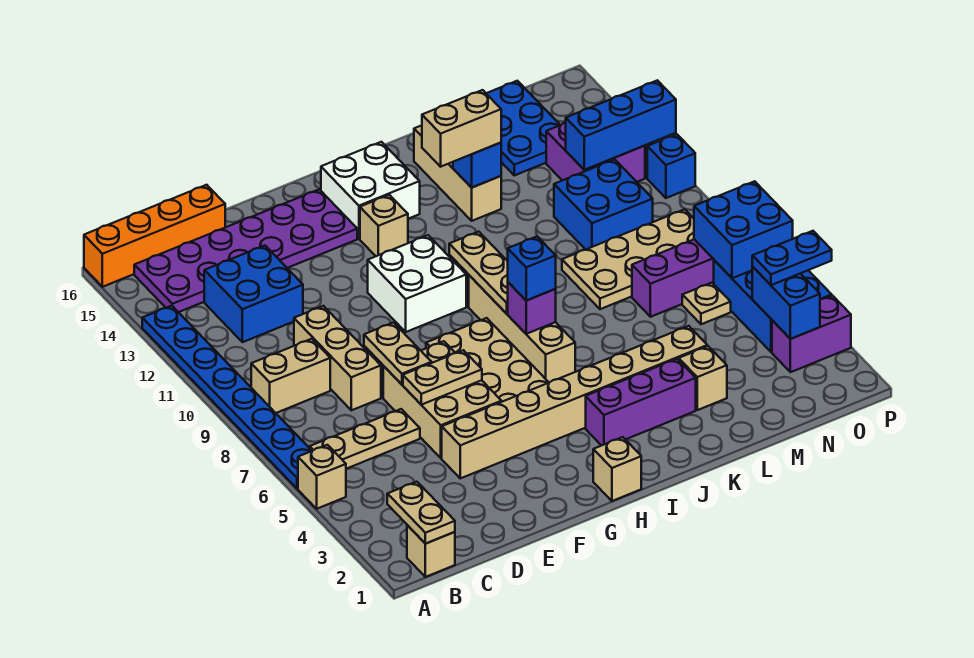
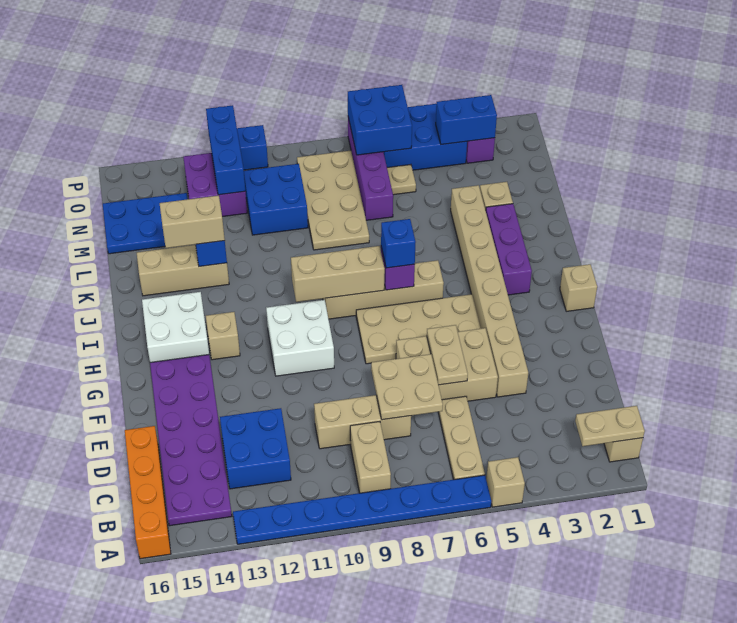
tan plate E7:E8 level 2 -> tan plate D7:E8 level 2
tan plate I8:I10 level 2 -> tan brick I8:I10 level 2
tan brick J13:K13 level 3 -> tan brick K13:K14 level 3
blue plate O4:P4 level 3 -> none

